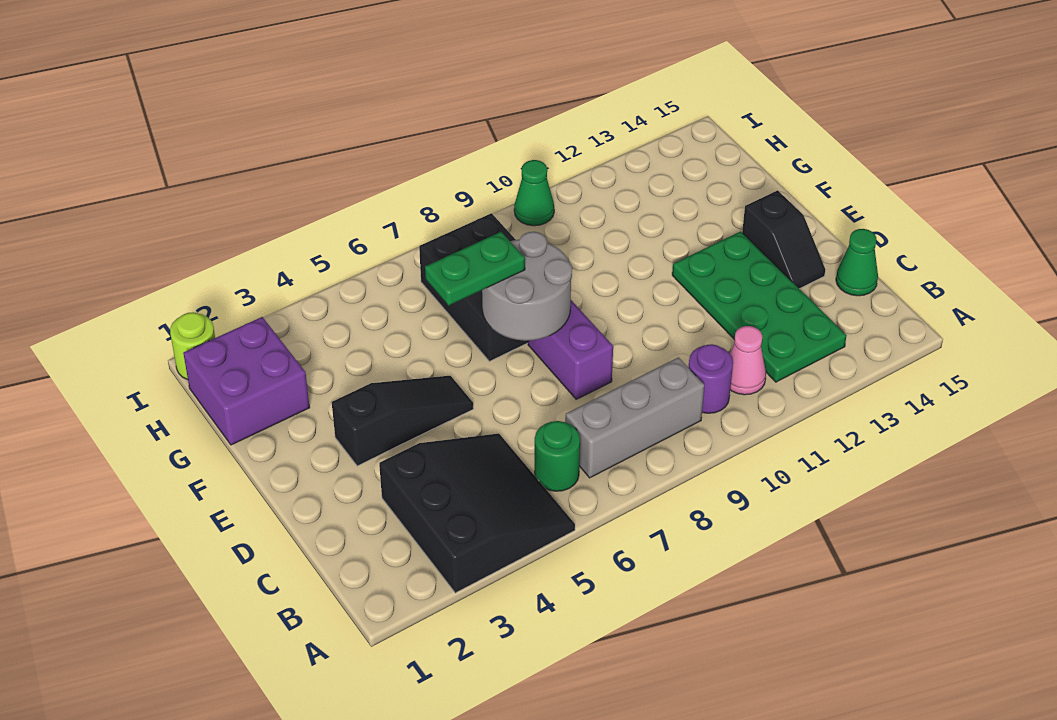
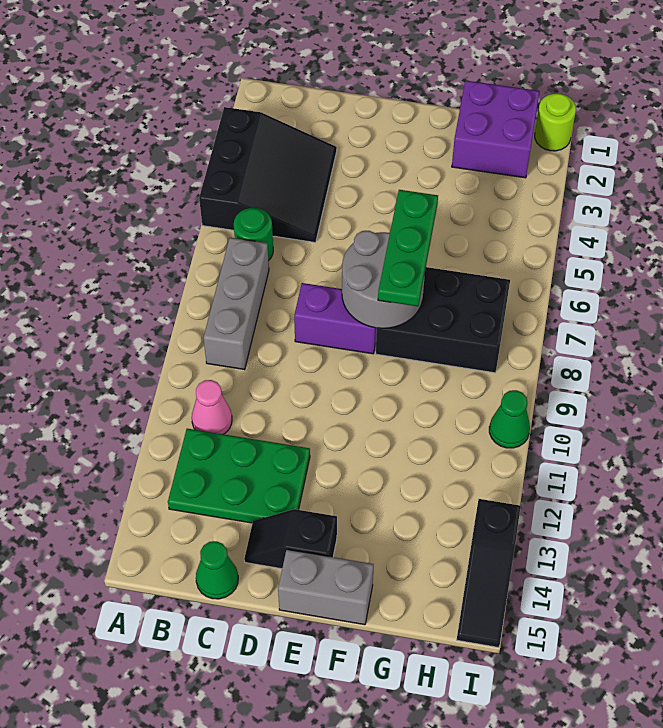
black slope A3:C5 level 1 top 3 -> black slope A3:C5 level 1 top A
purple round brick B10 level 1 -> none
green plate B12:E13 level 1 -> green plate B12:D13 level 1
black slope E3:E5 level 1 top 3 -> black slope I13:I15 level 1 top 13
none -> grey brick E15:F15 level 1
green plate F6:F7 level 3 -> green plate F6:F8 level 3

